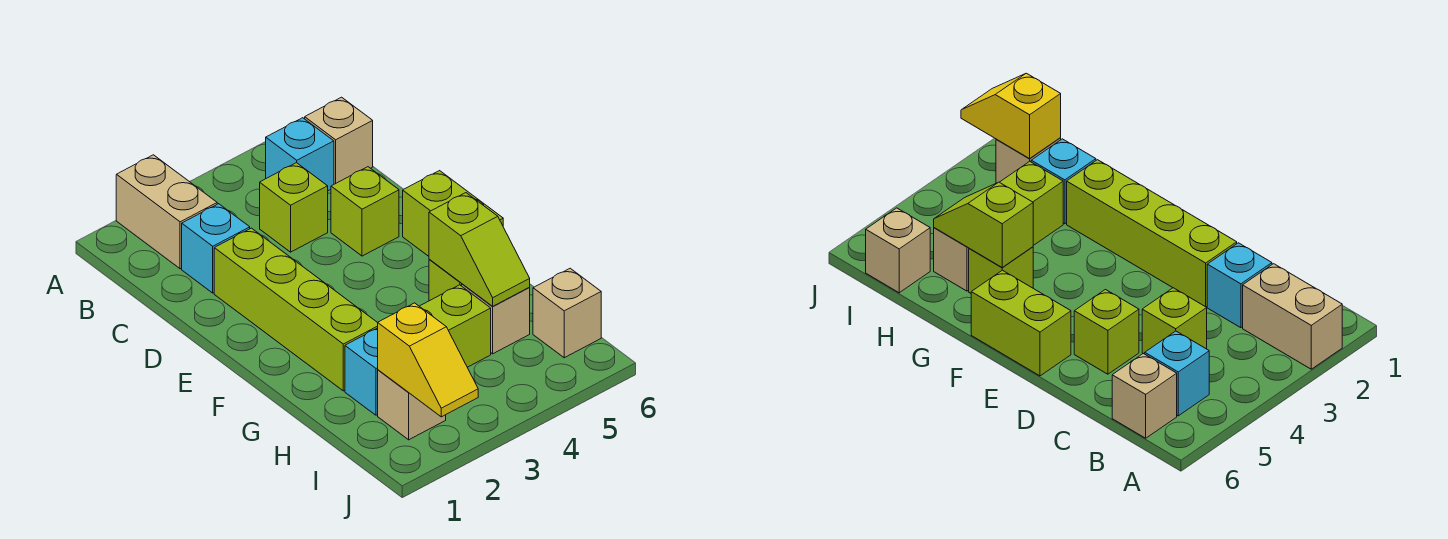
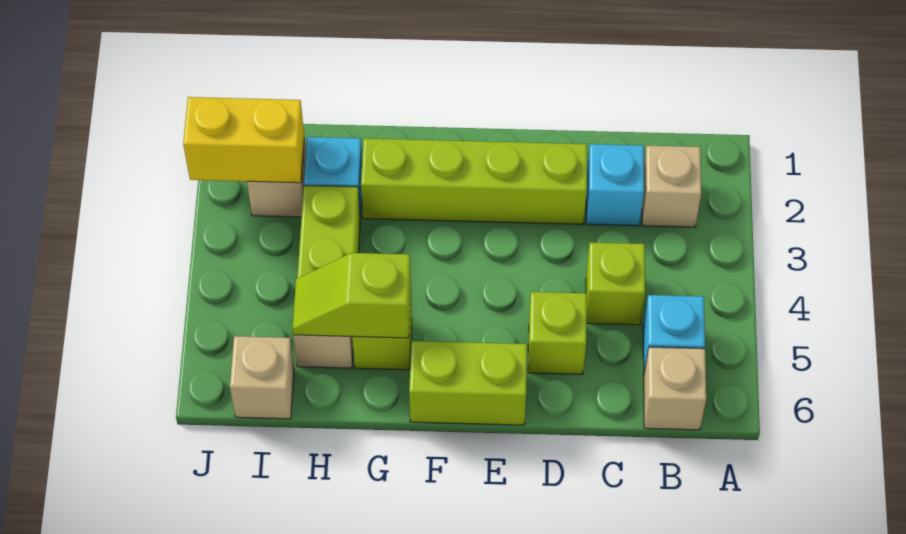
tan brick A2:B2 level 1 -> tan brick B2 level 1
yellow slope I2:J2 level 2 top I -> yellow brick I2:J2 level 2

